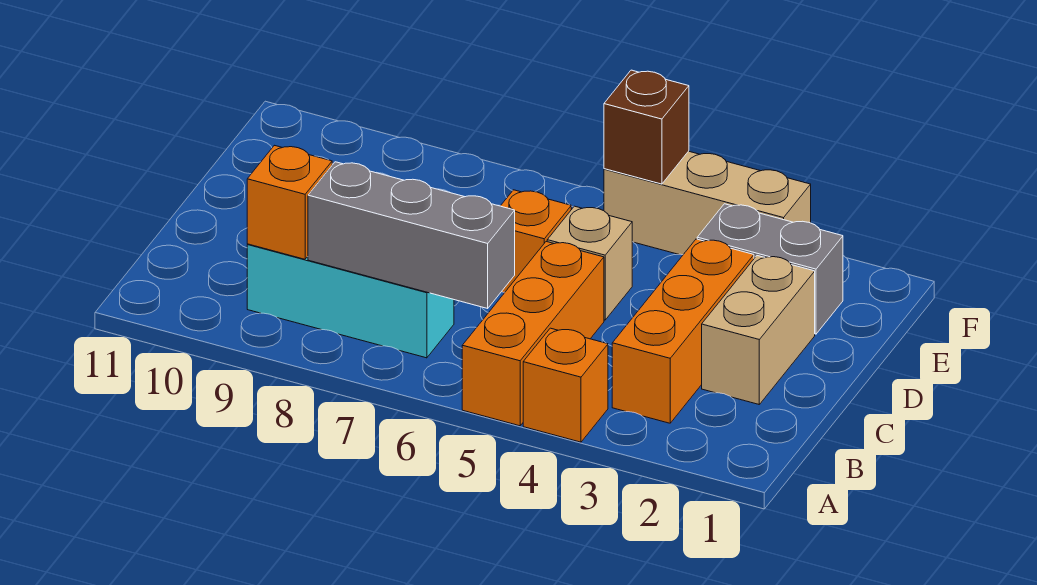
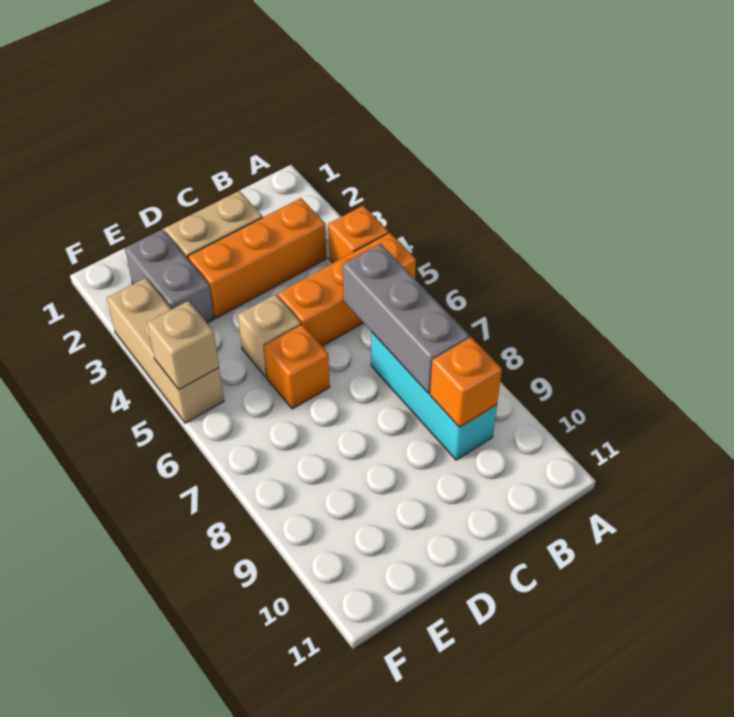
brown brick F5 level 2 -> tan brick F5 level 2

